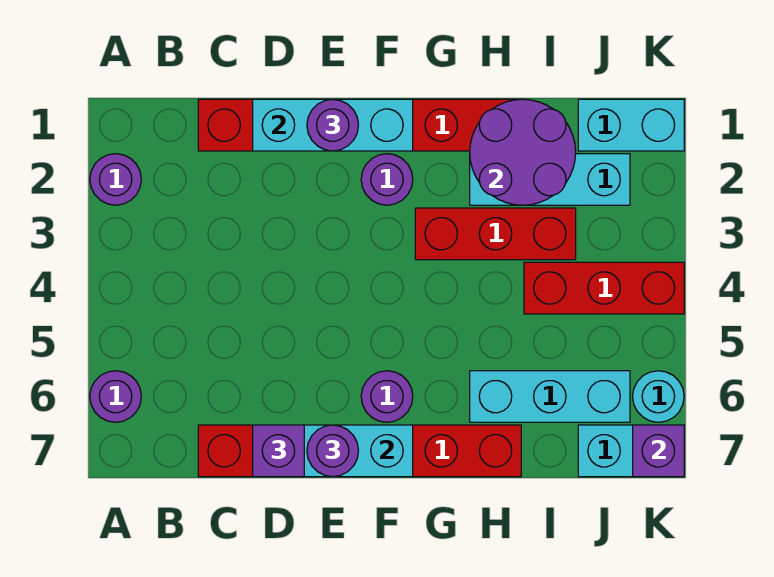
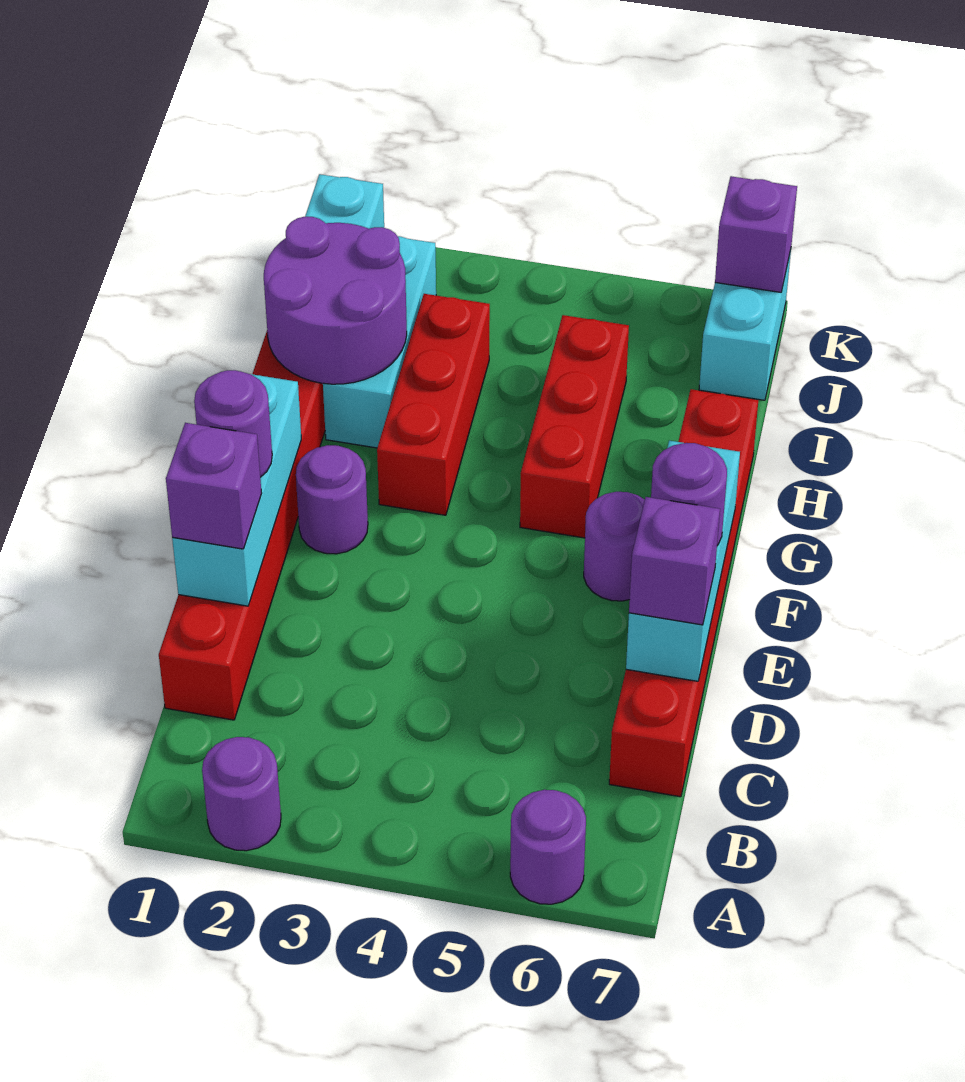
none -> purple brick D1 level 3
cyan brick H6:J6 level 1 -> none
red brick I4:K4 level 1 -> red brick G5:I5 level 1
cyan round brick K6 level 1 -> none

